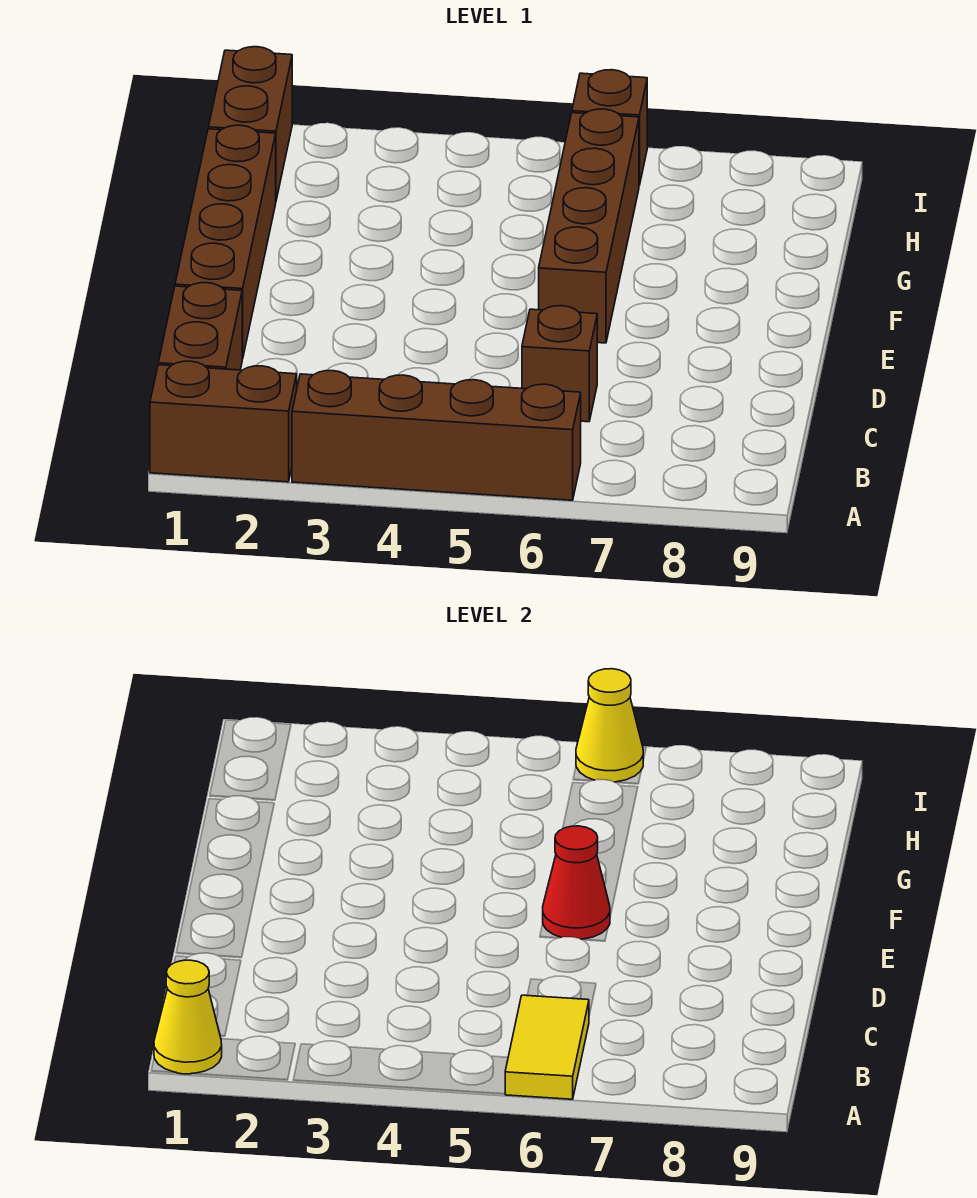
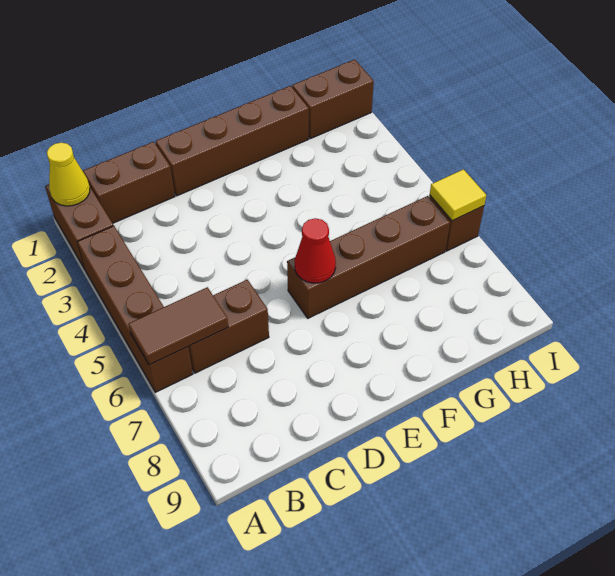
yellow tile A6:B6 level 2 -> brown tile A6:B6 level 2
brown brick C6 level 1 -> brown brick B6:C6 level 1
yellow cone I6 level 2 -> yellow tile I6 level 2

